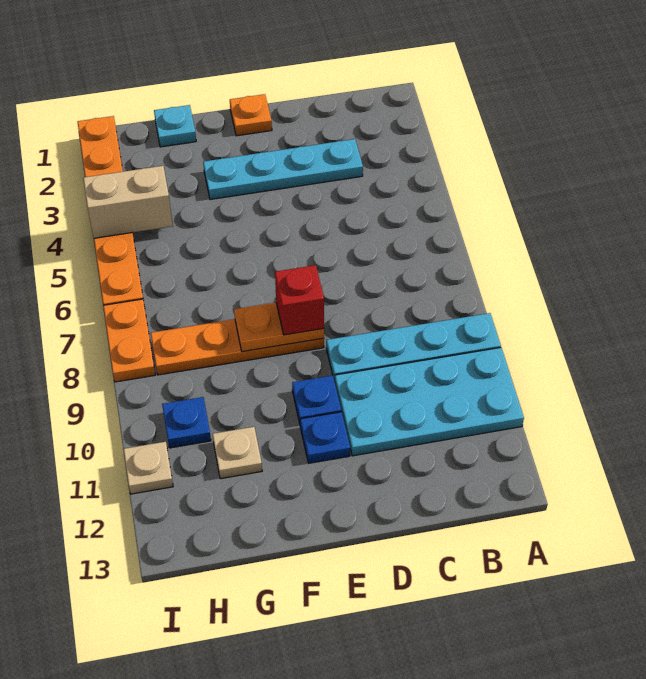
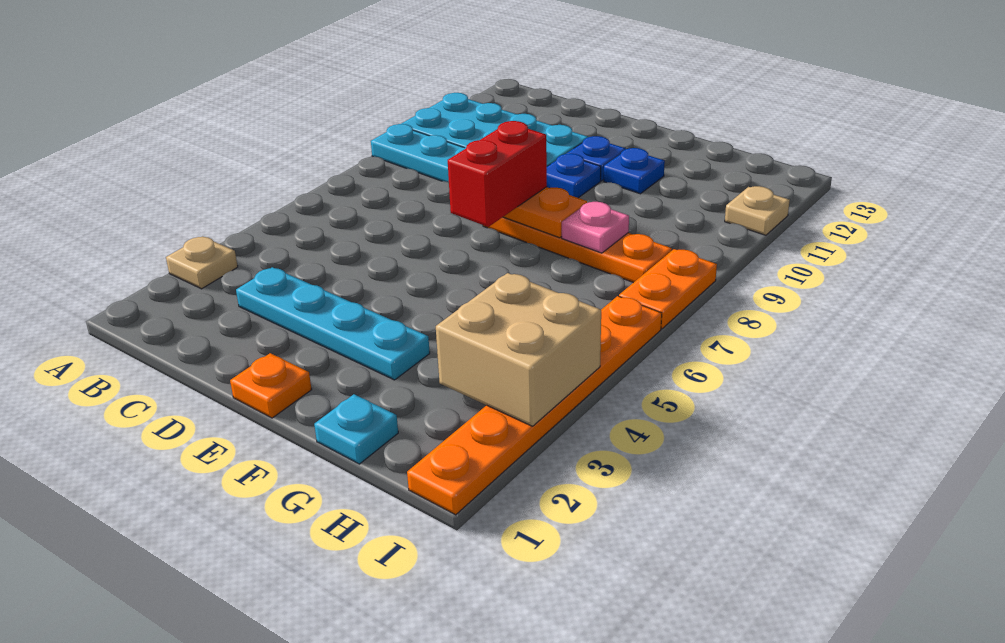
red brick E8 level 3 -> red brick E7:E8 level 3
none -> pink plate G8 level 2
tan plate G11 level 1 -> tan plate A3 level 1
tan brick H4:I4 level 2 -> tan brick H3:I4 level 2
blue plate H10 level 1 -> blue plate F11 level 1

